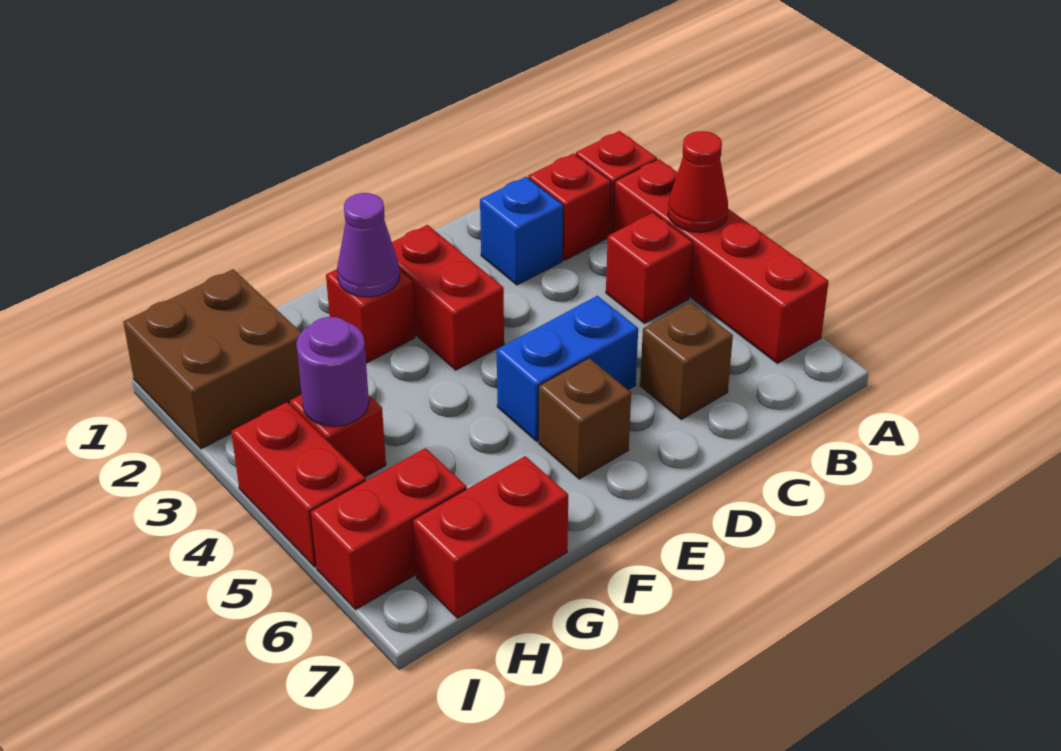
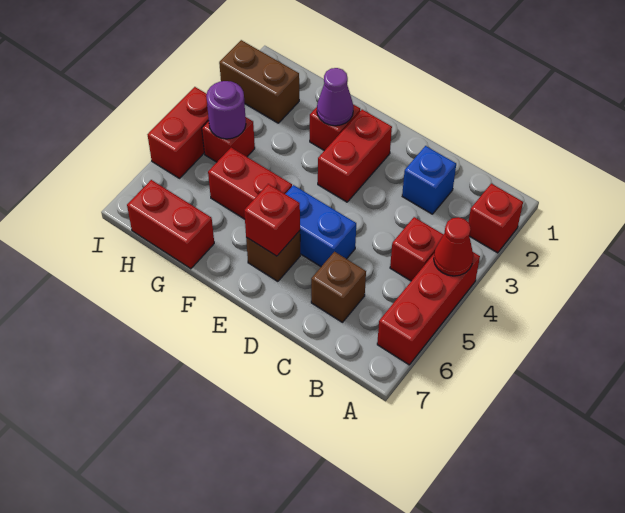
red brick A3:A6 level 1 -> red brick A4:A6 level 1
red brick B2 level 1 -> red brick E6 level 2
brown brick H1:I2 level 1 -> brown brick H2:I2 level 1
red brick H6:I6 level 1 -> red brick F5:G5 level 1

